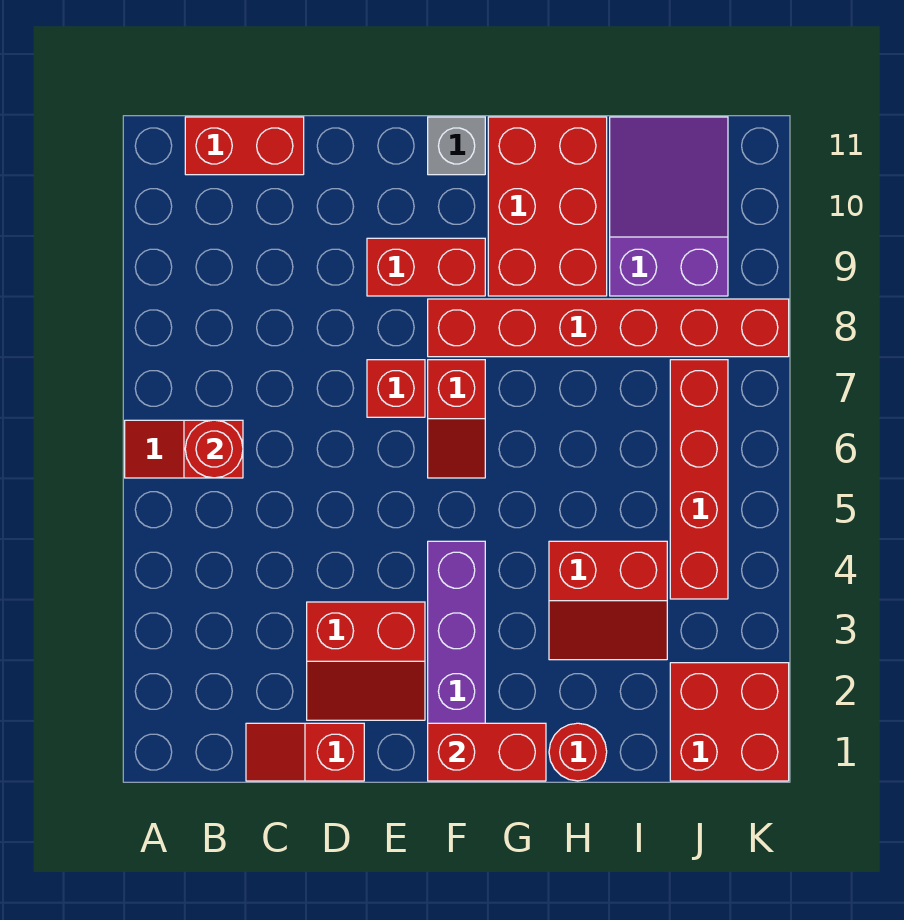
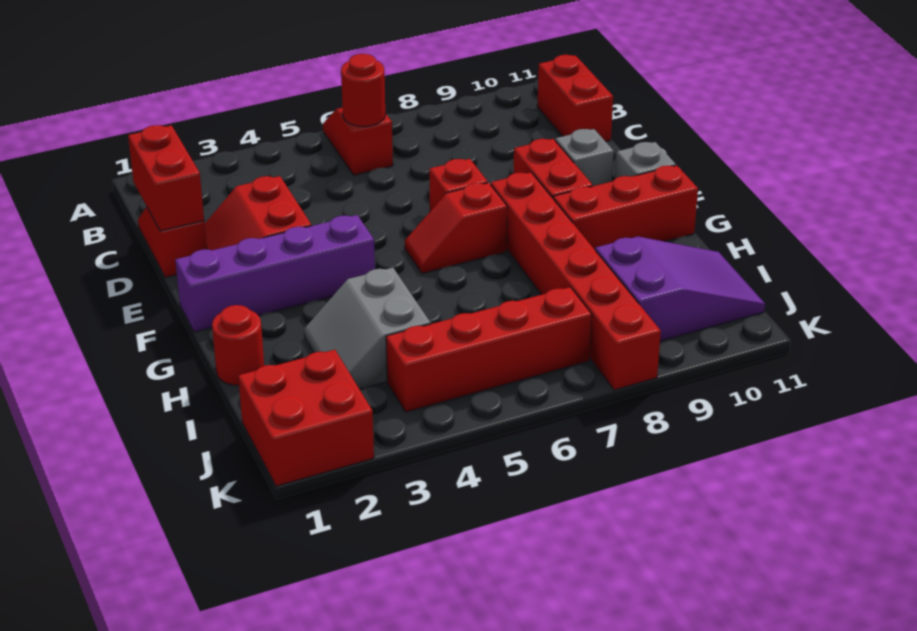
none -> grey brick E10 level 1
red brick F1:G1 level 2 -> red brick C1:D1 level 2
red brick G9:H11 level 1 -> red brick G9:G11 level 1
red slope H3:I4 level 1 top 4 -> grey slope H3:I4 level 1 top 4

